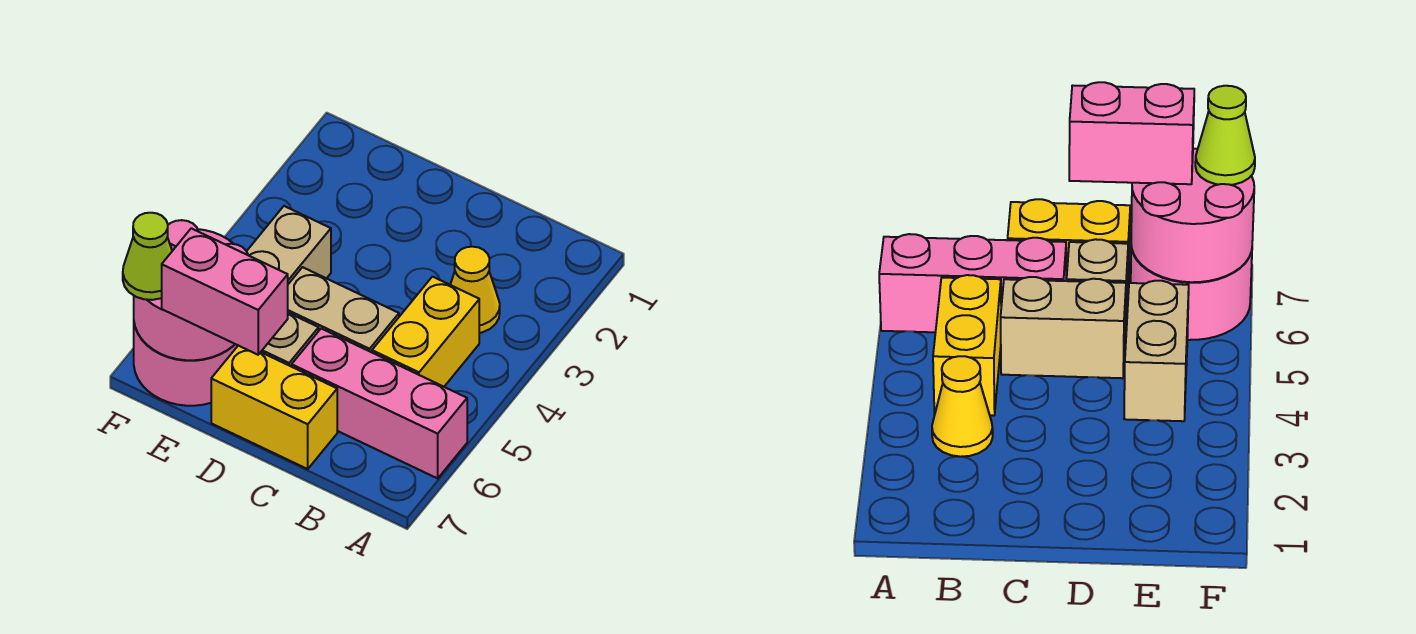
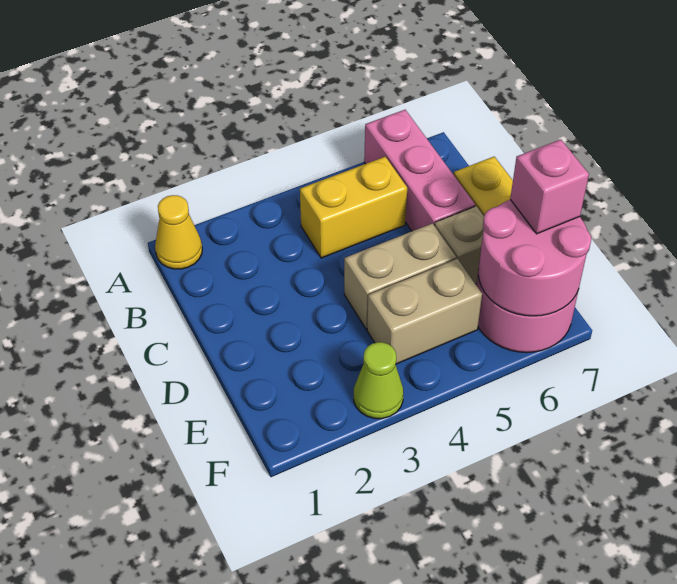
yellow cone B3 level 1 -> yellow cone A1 level 1
tan brick C5:D5 level 1 -> tan brick D4:D5 level 1
pink brick D7:E7 level 3 -> pink brick E7 level 3
lime cone F7 level 3 -> lime cone F3 level 1

